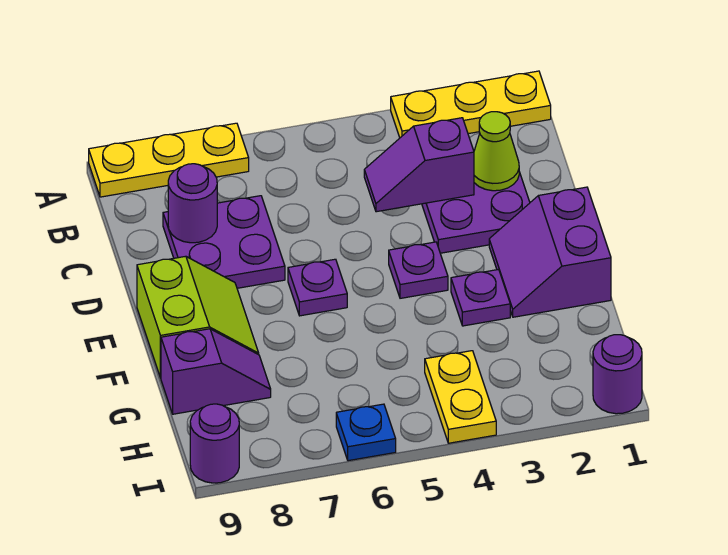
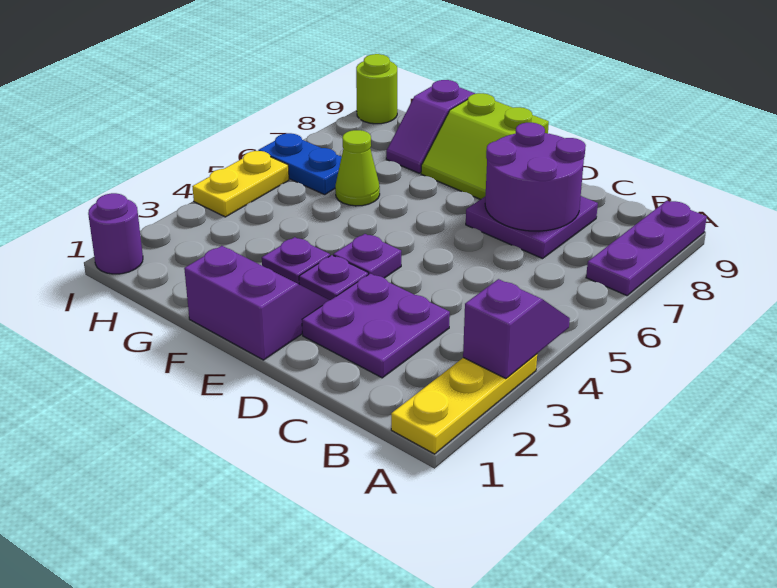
yellow plate A7:A9 level 1 -> purple plate A7:A9 level 1
lime cone C2 level 2 -> lime cone G6 level 1
purple slope C3:C4 level 2 top 3 -> purple slope A3:A4 level 2 top 3
purple round brick C8 level 2 -> purple round brick C7:D8 level 2
purple plate E6 level 1 -> purple plate E3 level 1
yellow plate H4:I4 level 1 -> yellow plate I4:I5 level 1
blue plate I6 level 1 -> blue plate H6:I6 level 1
purple round brick I9 level 1 -> lime round brick I9 level 1

